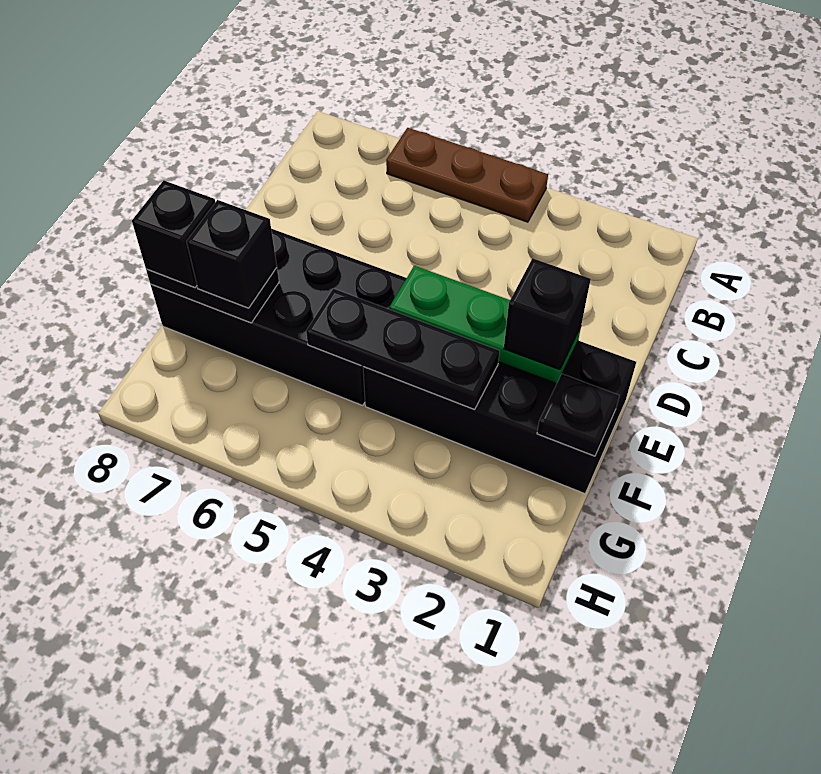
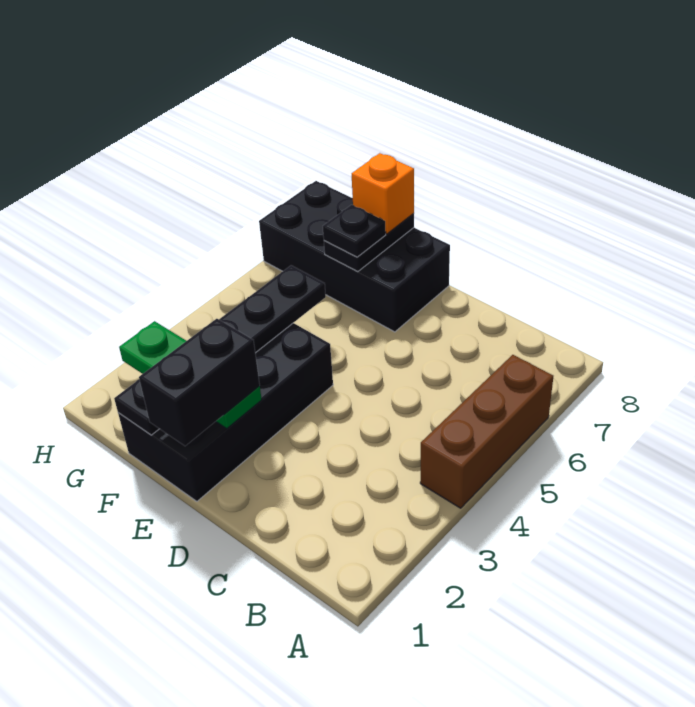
brown plate A4:A6 level 1 -> brown brick A4:A6 level 1
green plate E2:E4 level 2 -> green plate E2:G2 level 2
black brick E2 level 3 -> black brick E1:E2 level 3
black brick E5:F8 level 1 -> black brick E7:H8 level 1
black brick F7 level 3 -> black plate F7 level 3
black brick F8 level 3 -> orange brick F8 level 3

